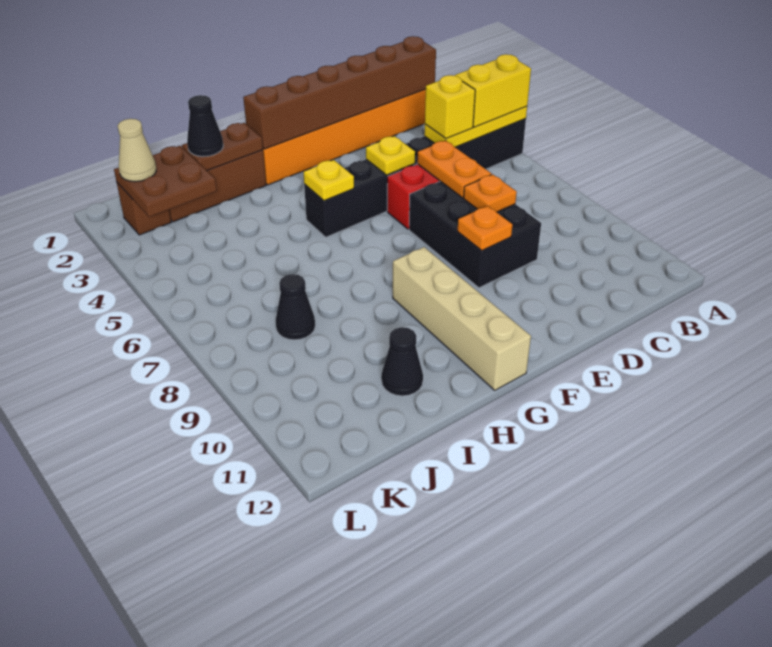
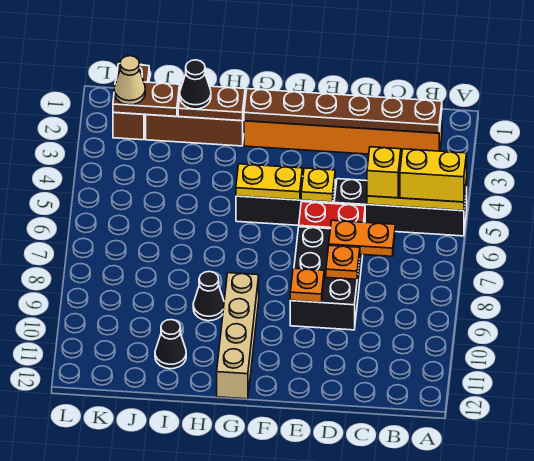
brown brick B2:G2 level 2 -> brown plate B2:G2 level 2
orange plate D6:D7 level 2 -> orange plate C7:D7 level 2
yellow plate G5 level 2 -> yellow plate F5:G5 level 2
brown plate J2:K3 level 2 -> brown plate J2:K2 level 2
black cone J8 level 1 -> black cone H9 level 1
brown brick K2 level 1 -> brown brick K1:K2 level 1

